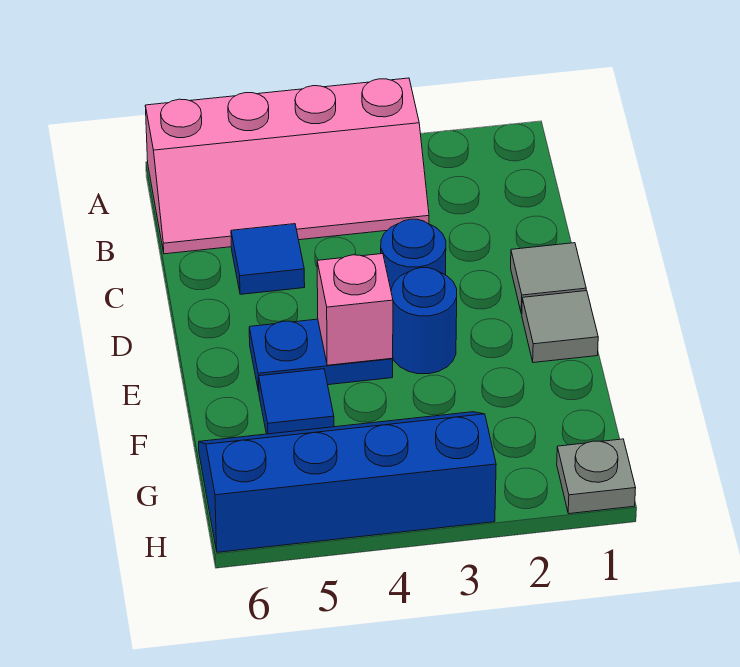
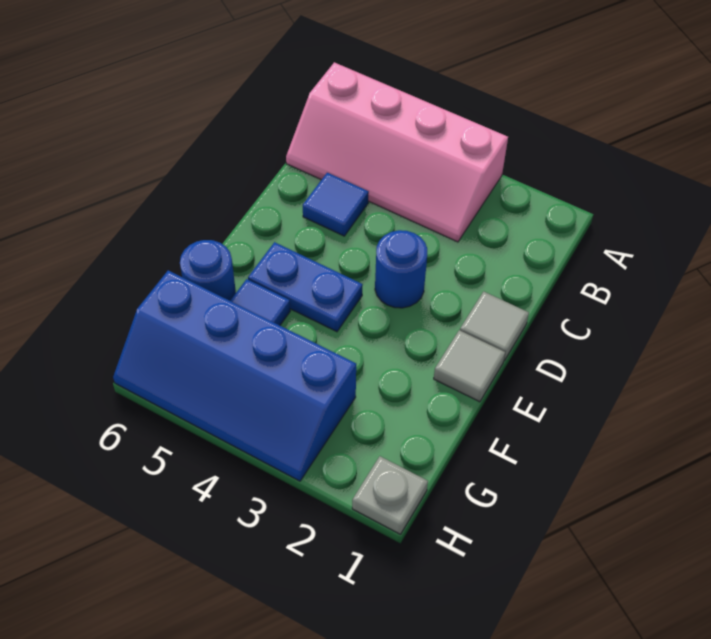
blue round brick E3 level 1 -> blue round brick F6 level 1
pink brick E4 level 2 -> none
blue slope G3:H6 level 1 top H -> blue slope G3:H6 level 1 top G

